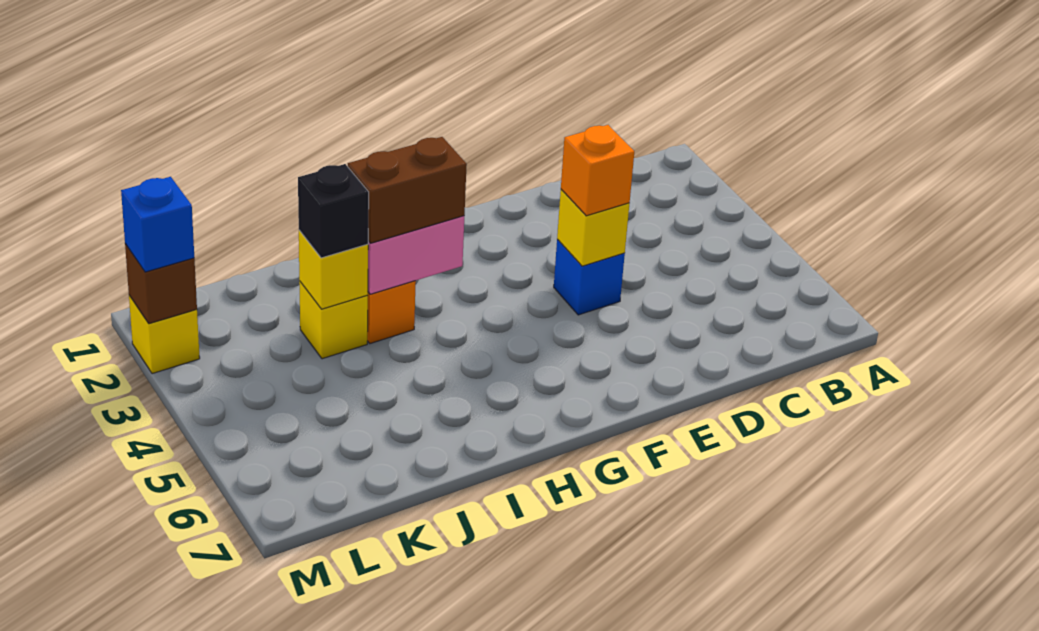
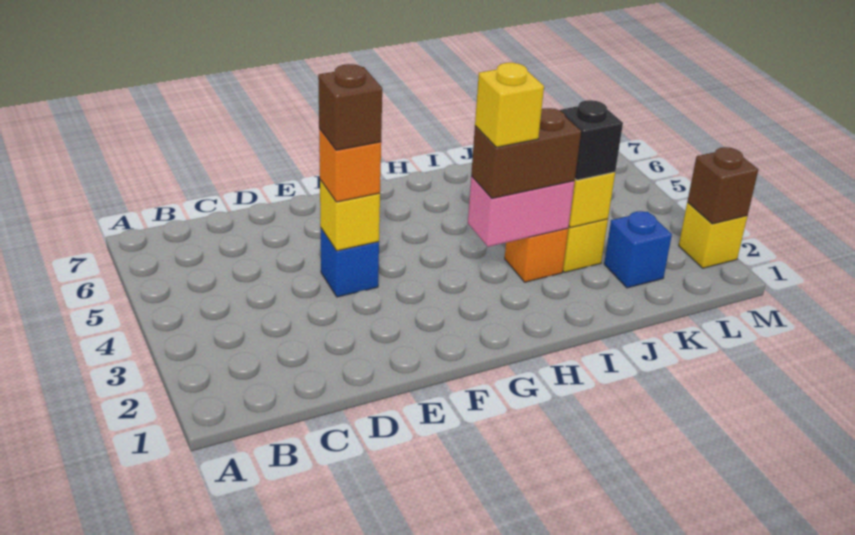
none -> brown brick E4 level 4
none -> yellow brick H3 level 4
blue brick M2 level 3 -> blue brick K2 level 1

